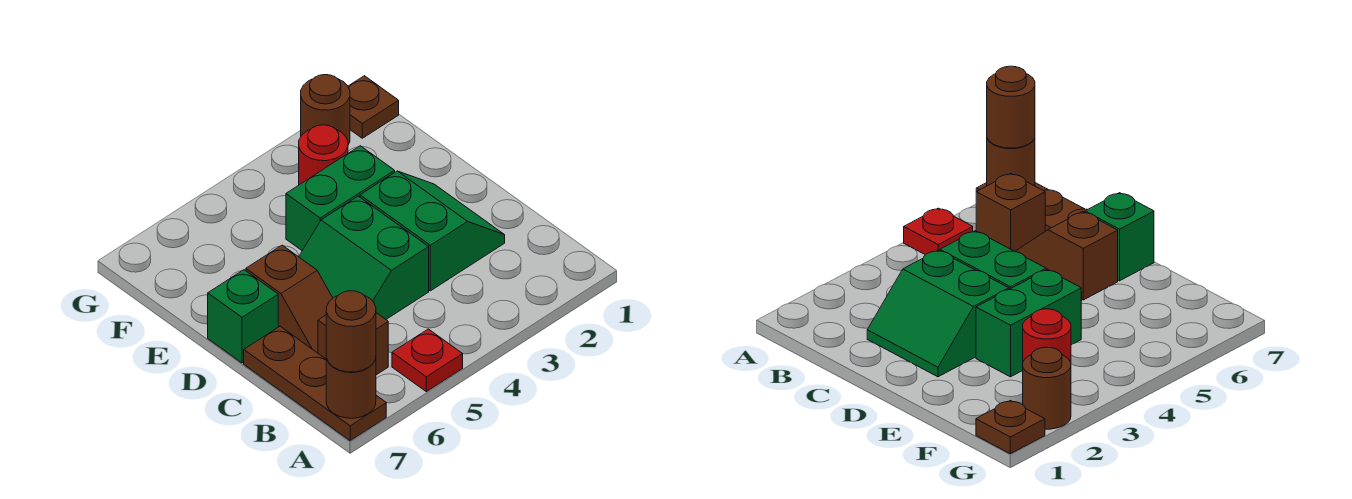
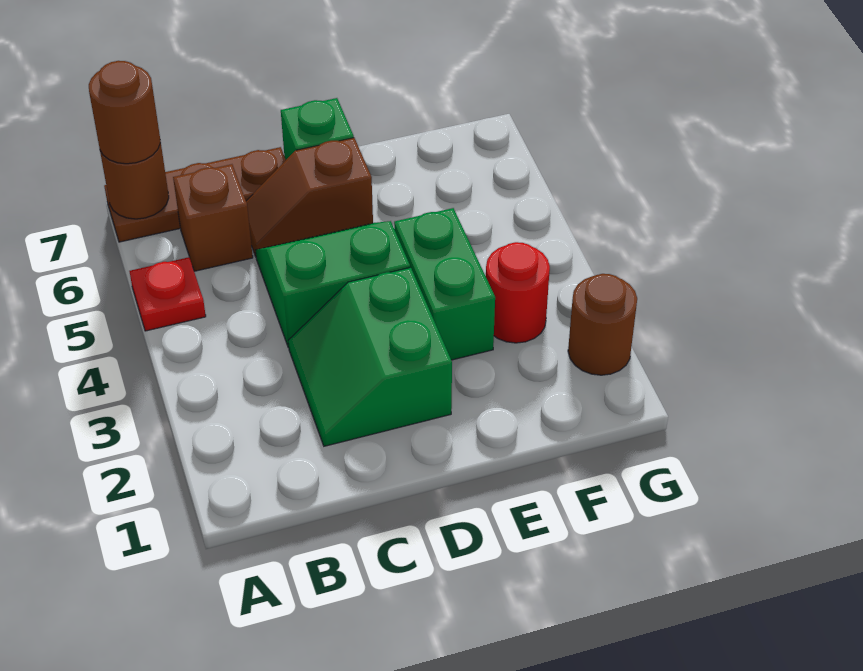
green slope C2:D3 level 1 top 3 -> green slope C2:D3 level 1 top D
brown plate G1 level 1 -> none

